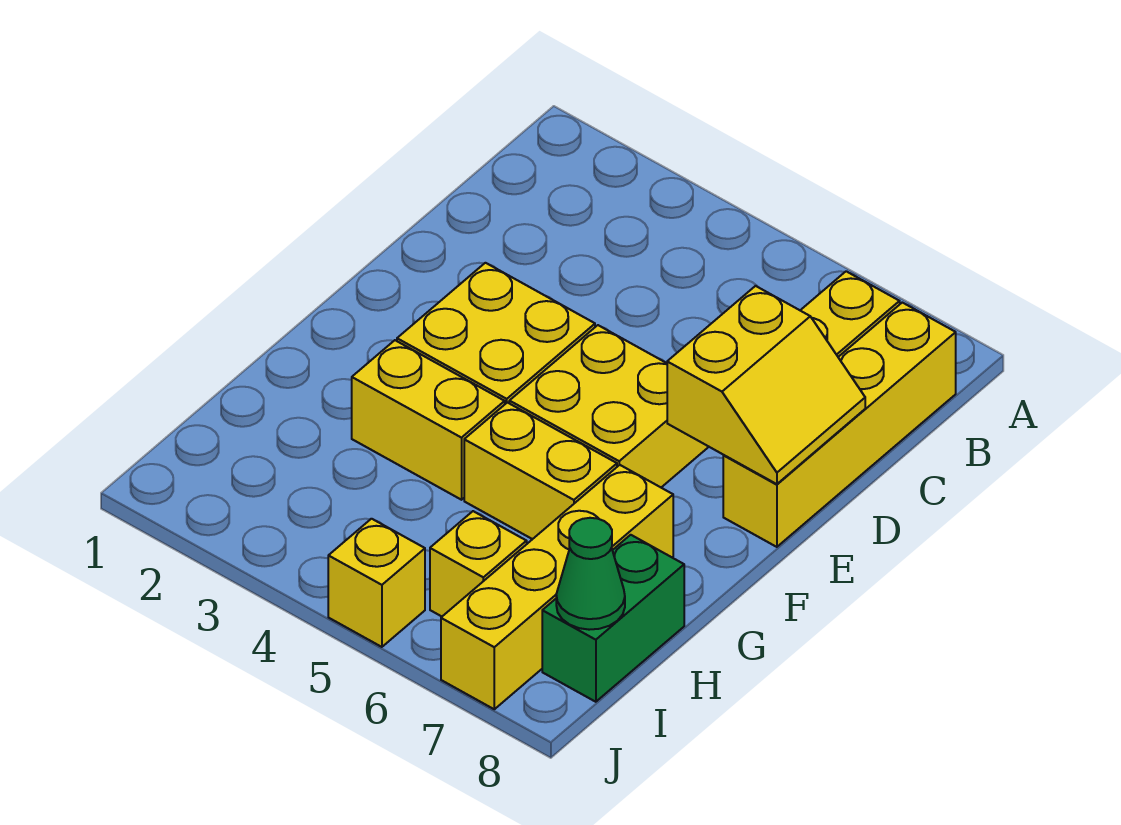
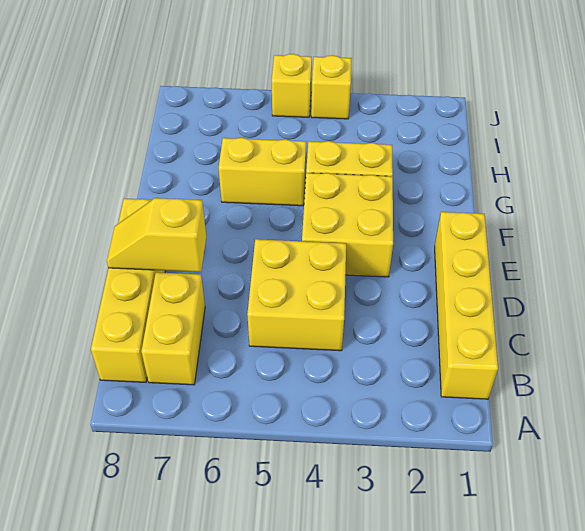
yellow slope D7:E8 level 2 top 7 -> yellow slope D7:D8 level 2 top 7
yellow brick E5:F6 level 1 -> yellow brick C4:D5 level 1
yellow brick G7:J7 level 1 -> yellow brick B1:E1 level 1
green brick H8:I8 level 1 -> none
yellow brick I6 level 1 -> yellow brick J4 level 1
green cone I8 level 2 -> none

